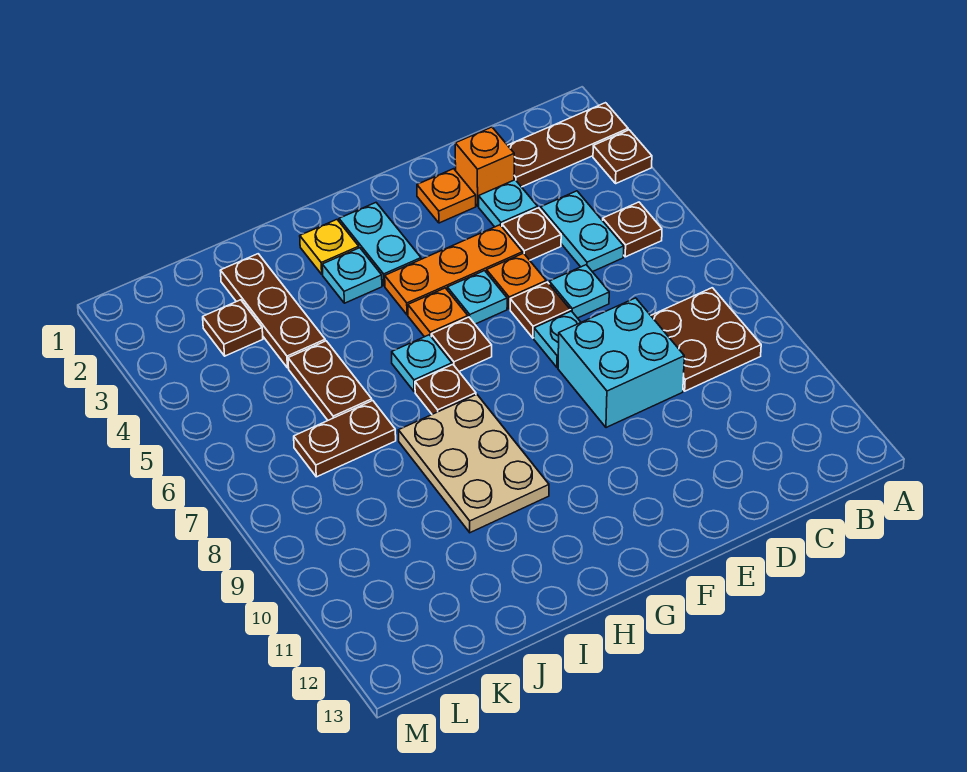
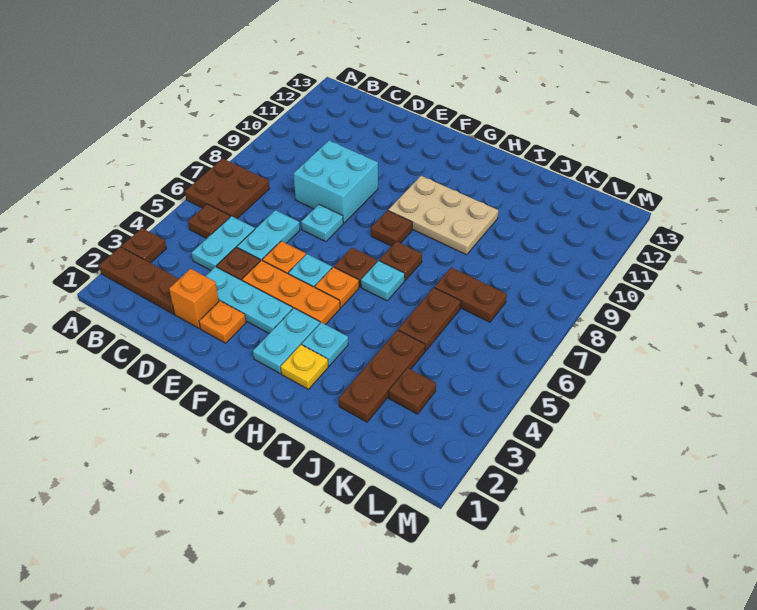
brown plate B8:C9 level 1 -> brown plate A6:B7 level 1
cyan plate D3 level 1 -> cyan plate D3:F3 level 1
cyan plate D6 level 1 -> cyan plate D5:D6 level 1
brown plate E6 level 1 -> brown plate G8 level 1
tan plate H8:I10 level 1 -> tan plate G9:I10 level 1

